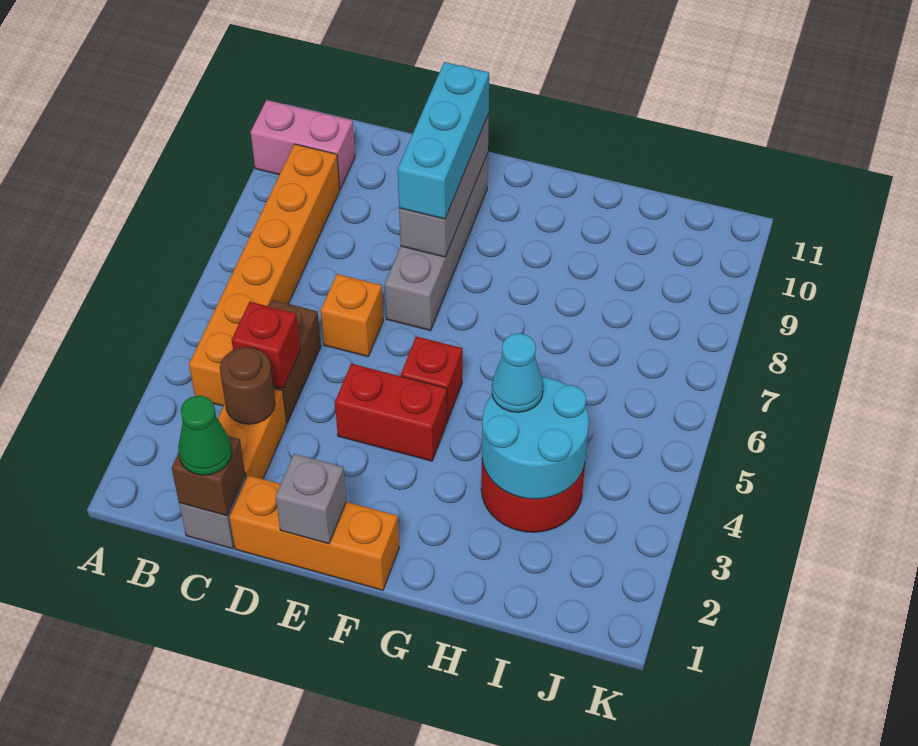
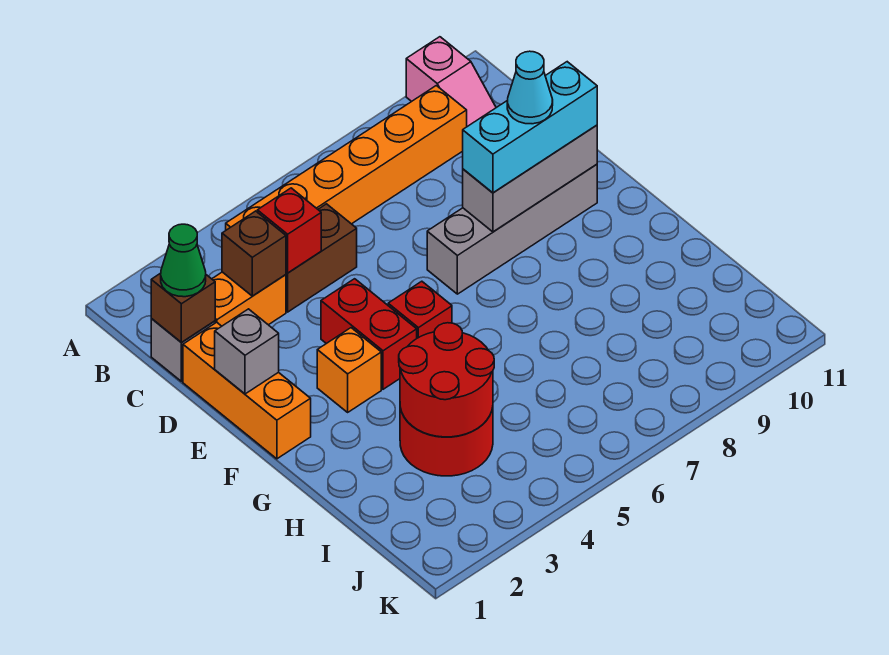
pink brick A10:B10 level 1 -> pink slope A10:B10 level 1 top A
brown round brick C3 level 2 -> brown brick C3 level 2
orange brick D6 level 1 -> orange brick F3 level 1
cyan round brick H3:I4 level 2 -> red round brick H3:I4 level 2
cyan cone H4 level 3 -> cyan cone E9 level 4

